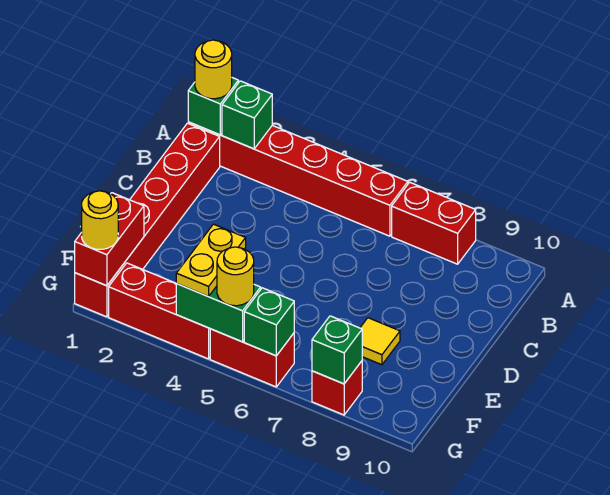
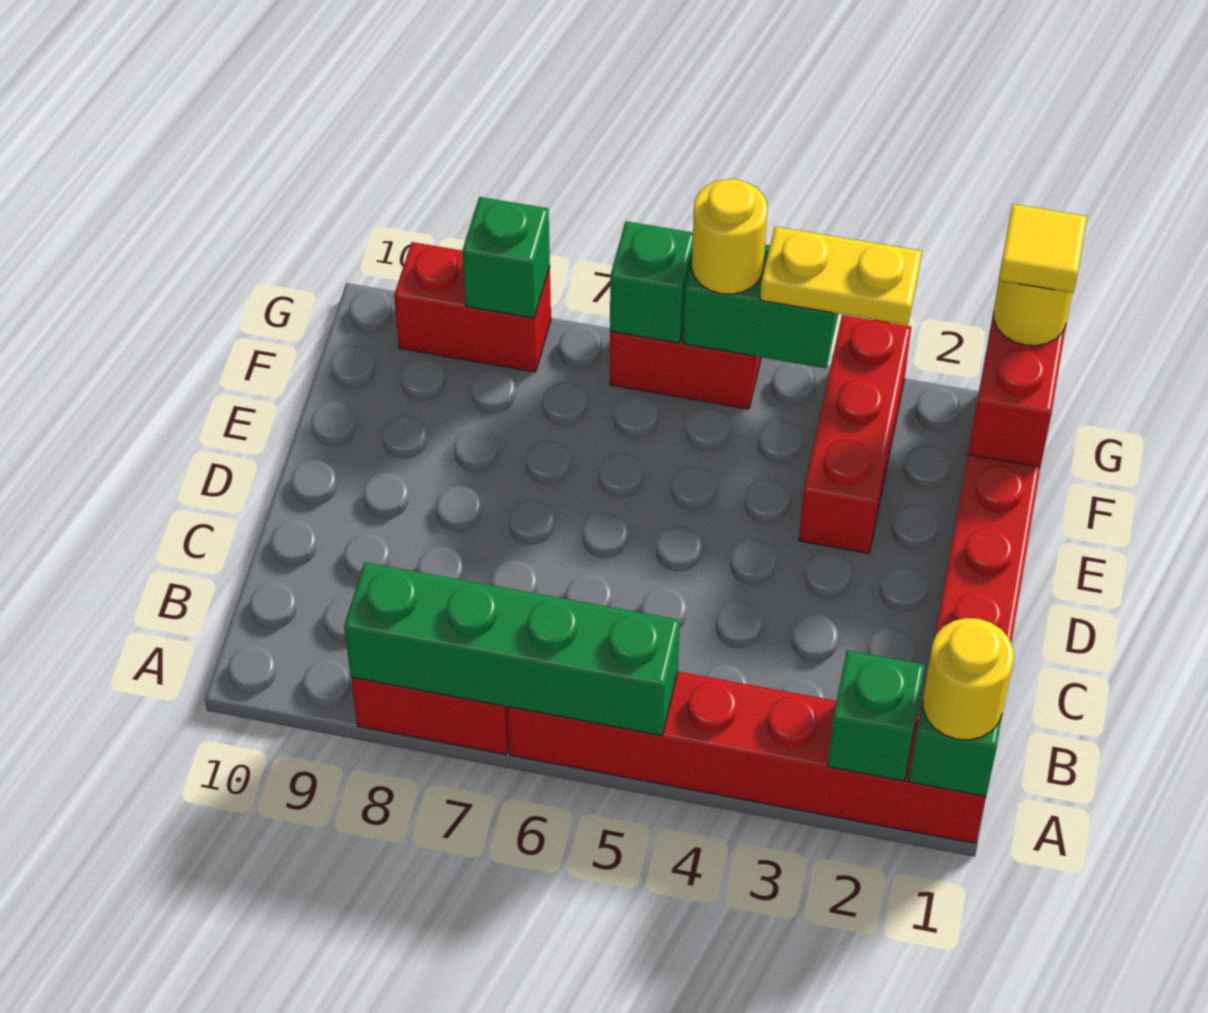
none -> green brick A5:A8 level 2
yellow tile E8 level 1 -> yellow tile G1 level 4
yellow plate F4:G4 level 3 -> yellow plate G3:G4 level 3
red brick G2:G4 level 1 -> red brick E3:G3 level 1
red brick G8 level 1 -> red brick G8:G9 level 1

